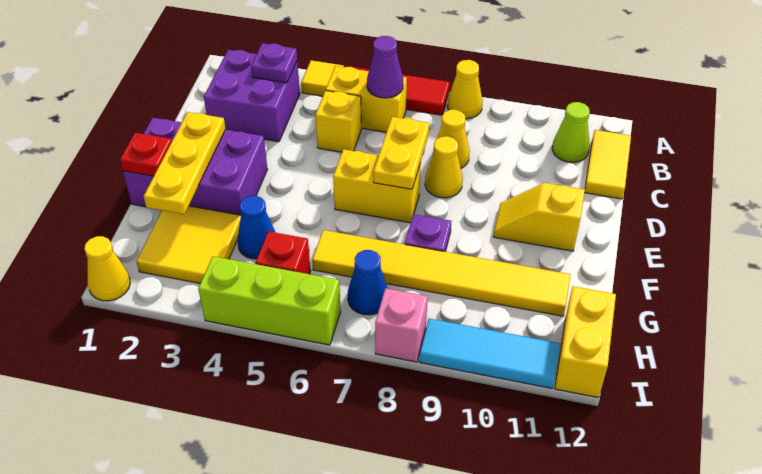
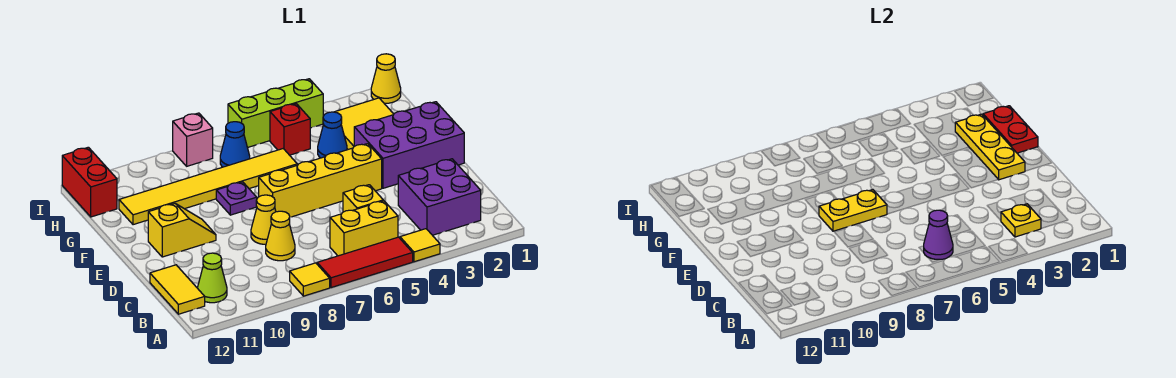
yellow cone A8 level 1 -> yellow tile A8 level 1
purple plate B3 level 2 -> yellow plate B3 level 2
yellow plate D7:E7 level 2 -> yellow plate E7:E8 level 2
yellow brick E6:E7 level 1 -> yellow brick E4:E7 level 1
red plate F1 level 2 -> red plate F1:G1 level 2
yellow brick H12:I12 level 1 -> red brick H12:I12 level 1
cyan tile I9:I11 level 1 -> none

